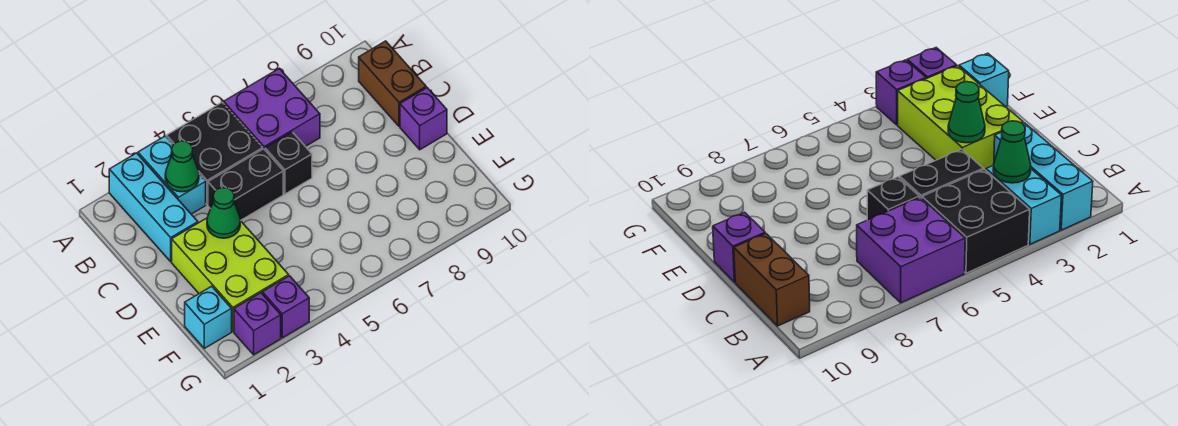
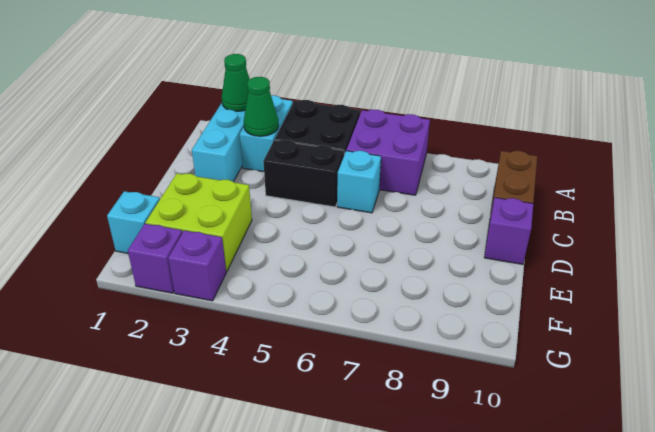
black brick C6 level 1 -> cyan brick C6 level 1
lime brick D2:F3 level 1 -> lime brick E2:F3 level 1
green cone D3 level 2 -> green cone A2 level 2

